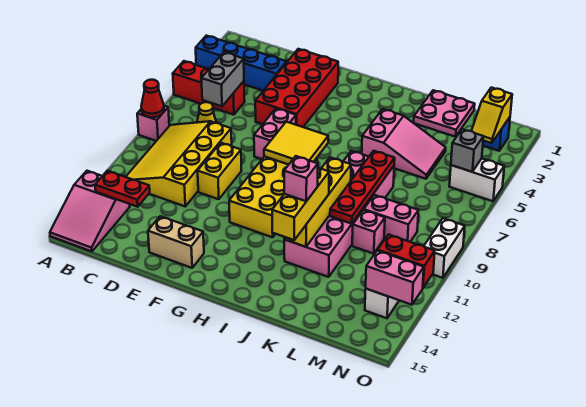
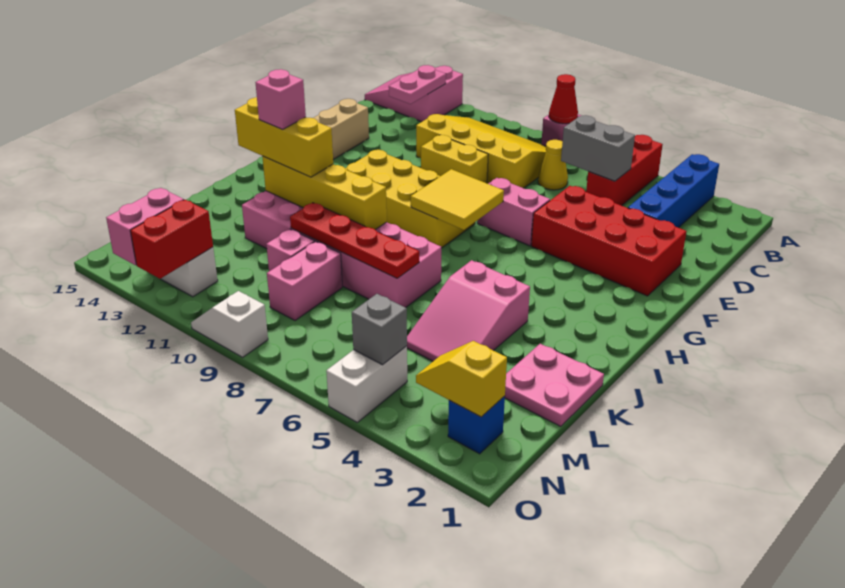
red plate B13:C13 level 2 -> pink plate B13:C13 level 2
white brick O9:O10 level 1 -> white slope O9:O10 level 1 top 9

